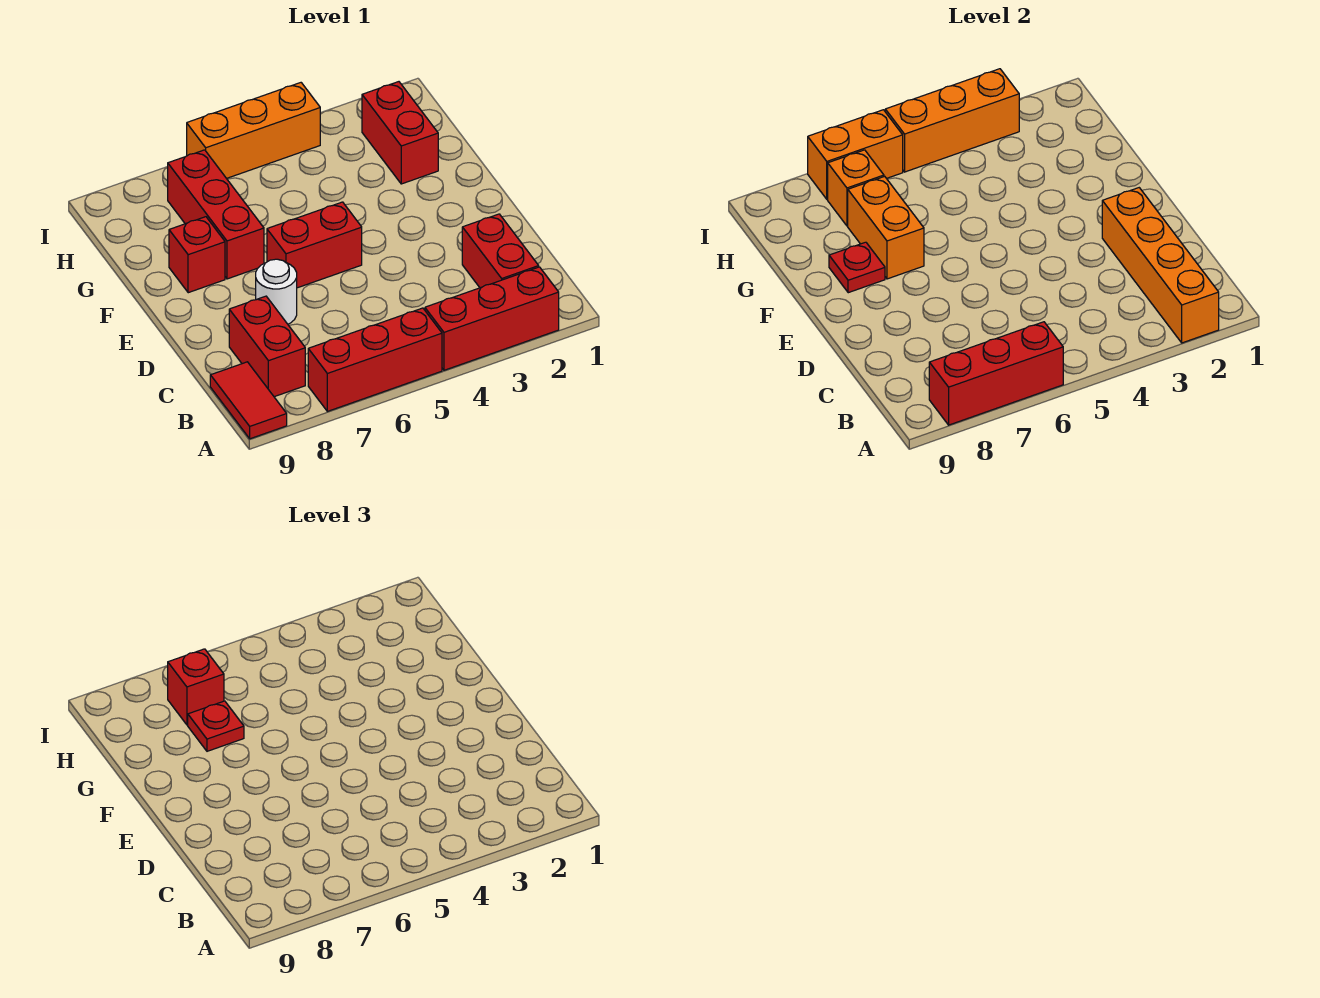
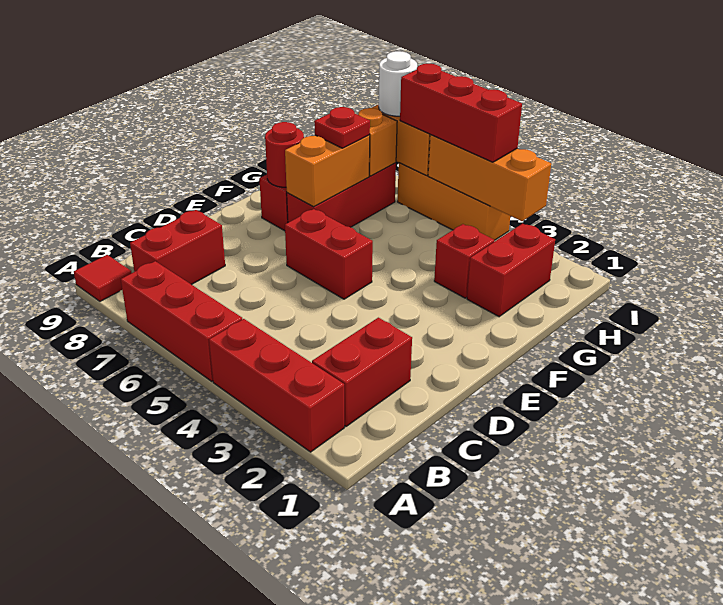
orange brick A2:D2 level 2 -> none
red brick A6:A8 level 2 -> red brick I4:I6 level 3
red tile A9:B9 level 1 -> red tile A9 level 1
white round brick D7 level 1 -> white round brick I7 level 3
red plate F8 level 2 -> red round brick F8 level 2
red brick H7 level 3 -> red brick G3 level 1

